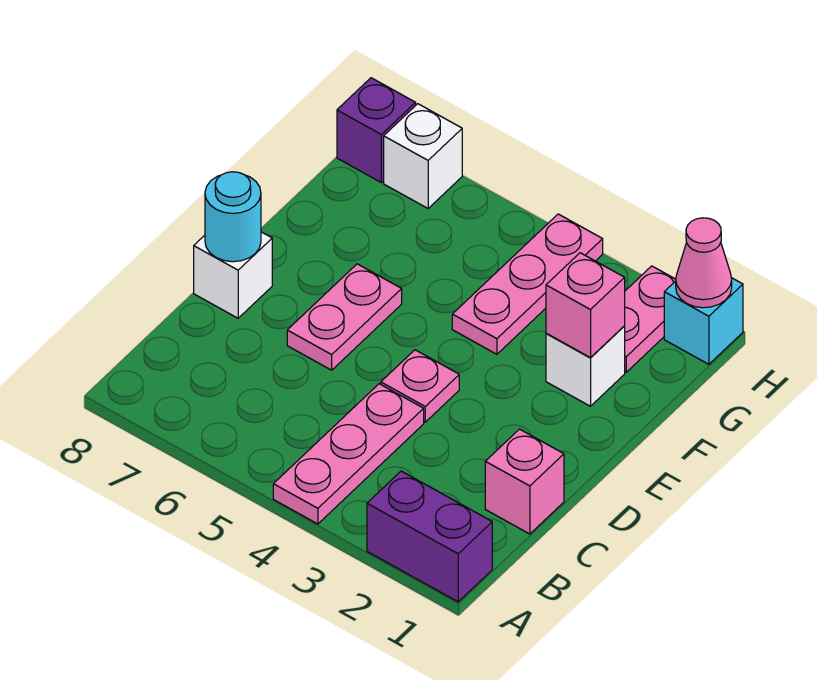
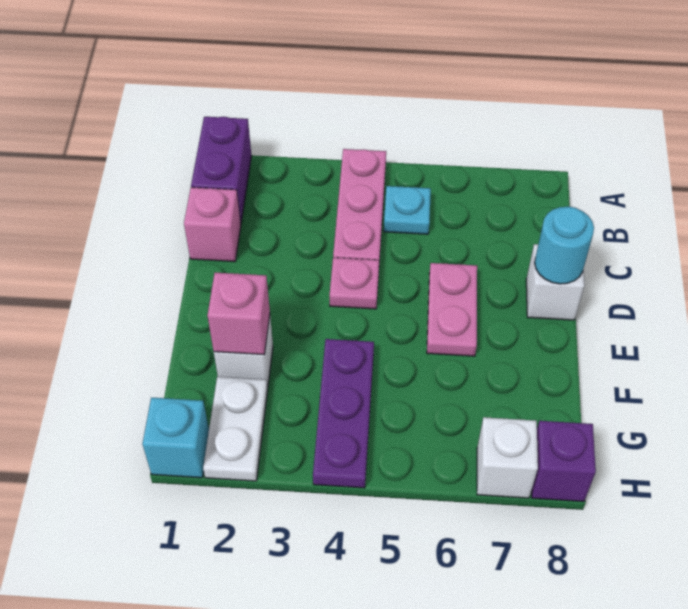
purple brick A1:A2 level 1 -> purple brick A1:B1 level 1
none -> cyan plate B5 level 1
pink plate F4:H4 level 1 -> purple plate F4:H4 level 1
pink plate G2:H2 level 1 -> white plate G2:H2 level 1
pink cone H1 level 2 -> none

